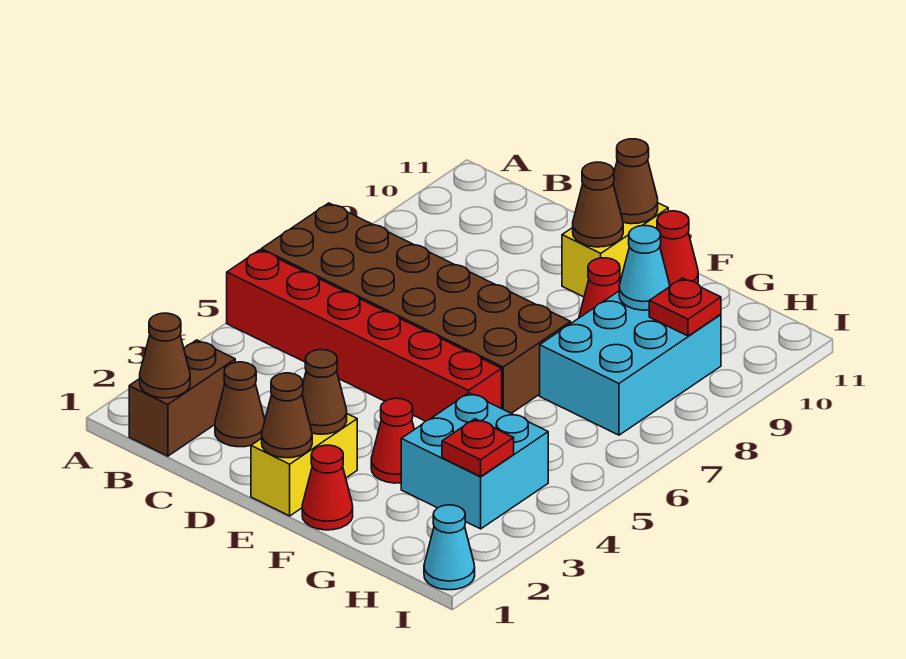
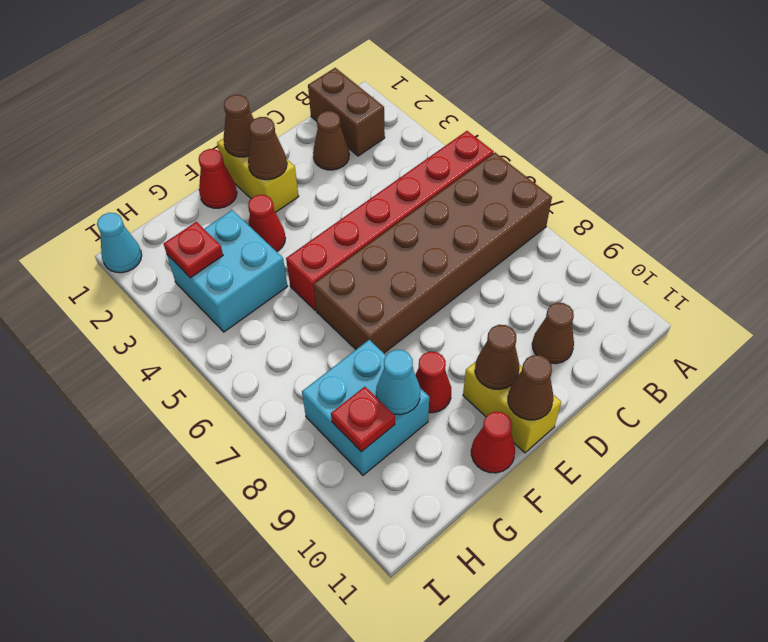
brown cone B1 level 2 -> brown cone C10 level 1
cyan brick G7:H9 level 1 -> cyan brick G8:H9 level 1

